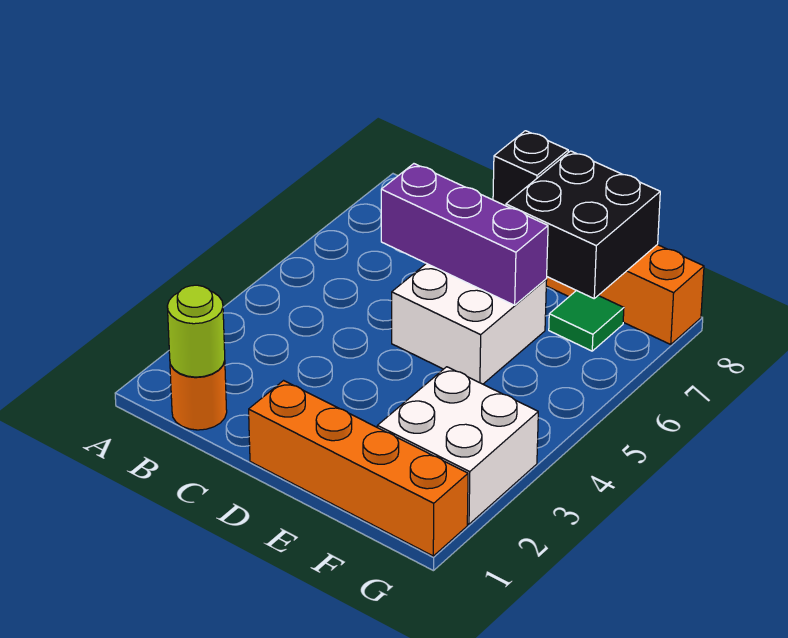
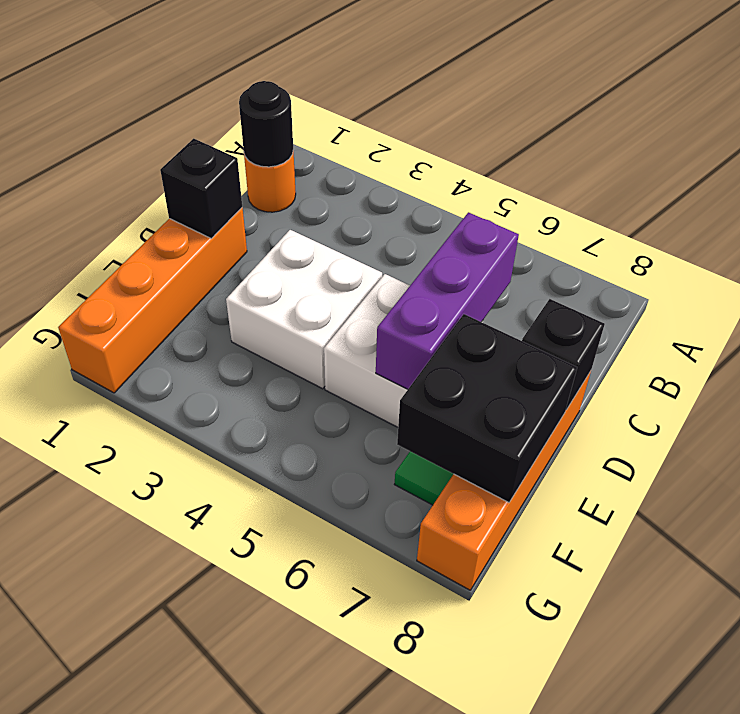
lime round brick B1 level 2 -> black round brick B1 level 2
none -> black brick D1 level 2
white brick F2:G3 level 1 -> white brick D3:E4 level 1

